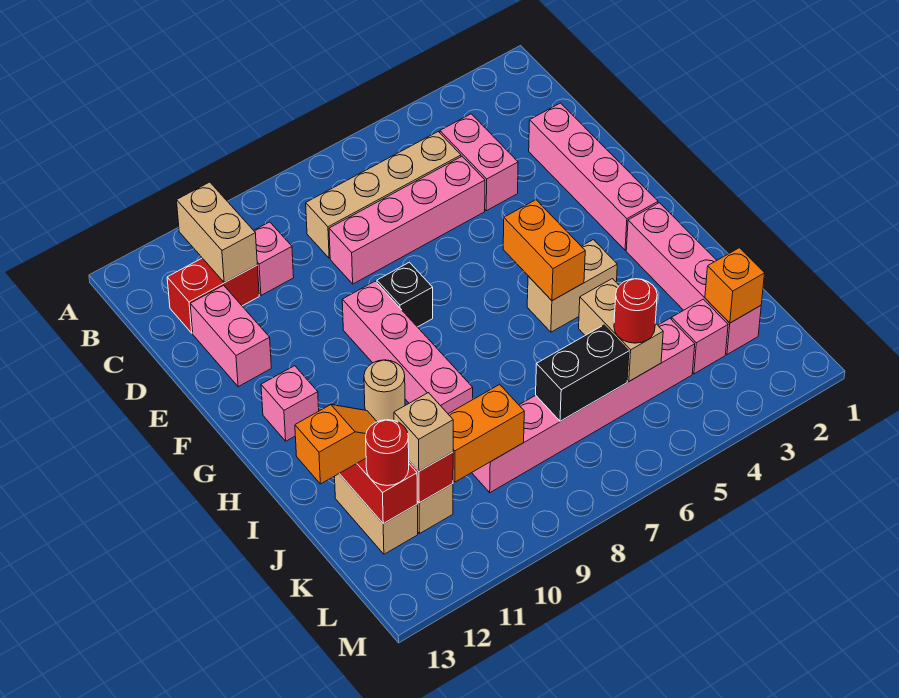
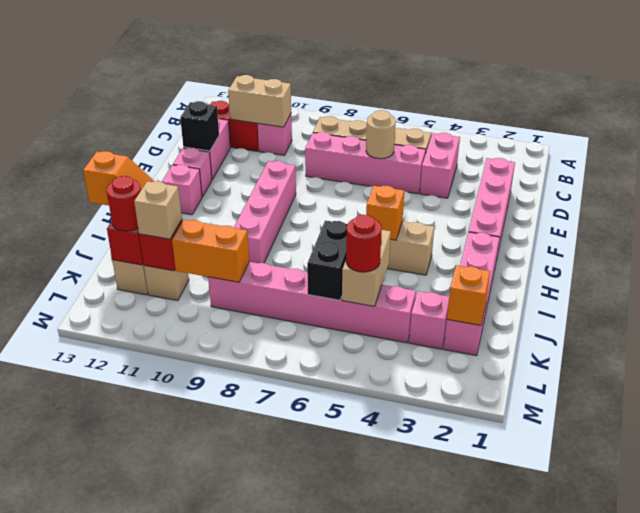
tan brick B11:C11 level 2 -> tan brick C10:C11 level 2
black brick F8 level 1 -> black brick E12 level 2
none -> pink brick F12 level 1
orange brick G5:H5 level 2 -> orange brick H5 level 2
tan round brick H10 level 1 -> tan round brick D6 level 2
black brick K6:K7 level 2 -> black brick J6:K6 level 2

